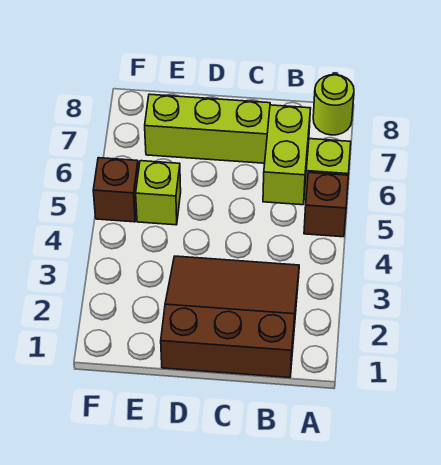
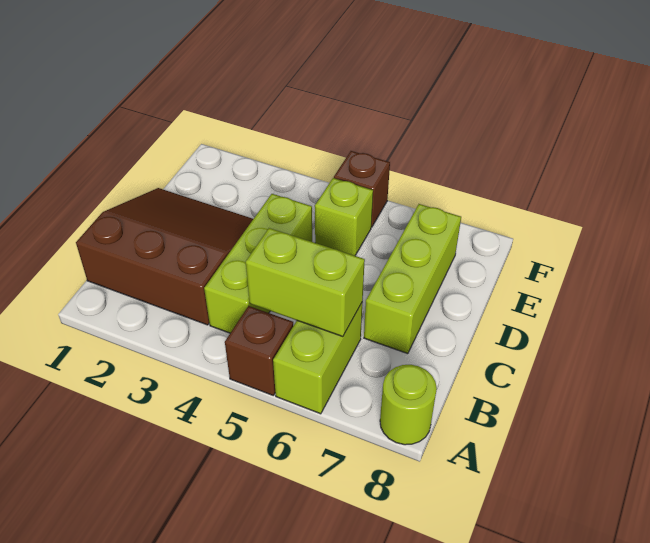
brown slope B1:D3 level 1 top 1 -> brown slope B1:D3 level 1 top B
none -> lime brick B4:D4 level 1

